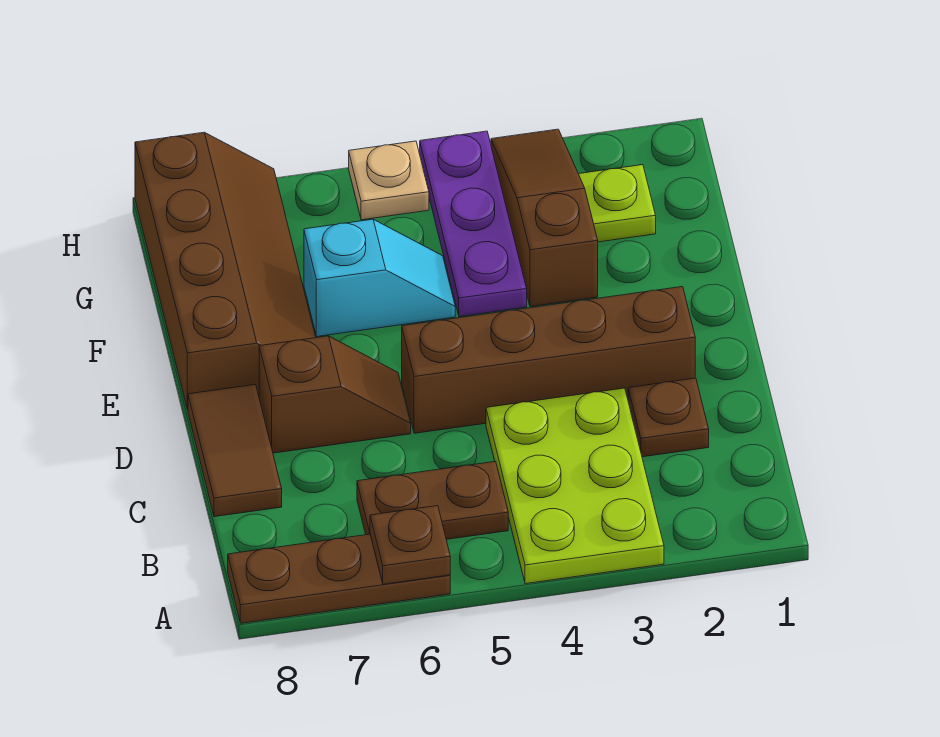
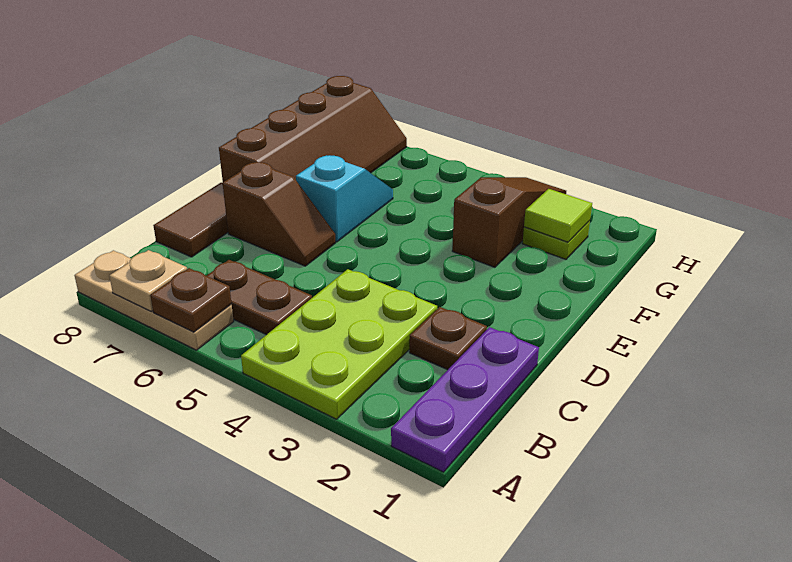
brown plate A6:A8 level 1 -> tan plate A6:A8 level 1
brown brick D2:D5 level 1 -> none
purple plate F4:H4 level 1 -> purple plate A1:C1 level 1
cyan slope F5:F6 level 1 top 6 -> cyan slope E6:F6 level 1 top E
none -> lime tile G2 level 2
tan plate H5 level 1 -> tan plate A7 level 2

